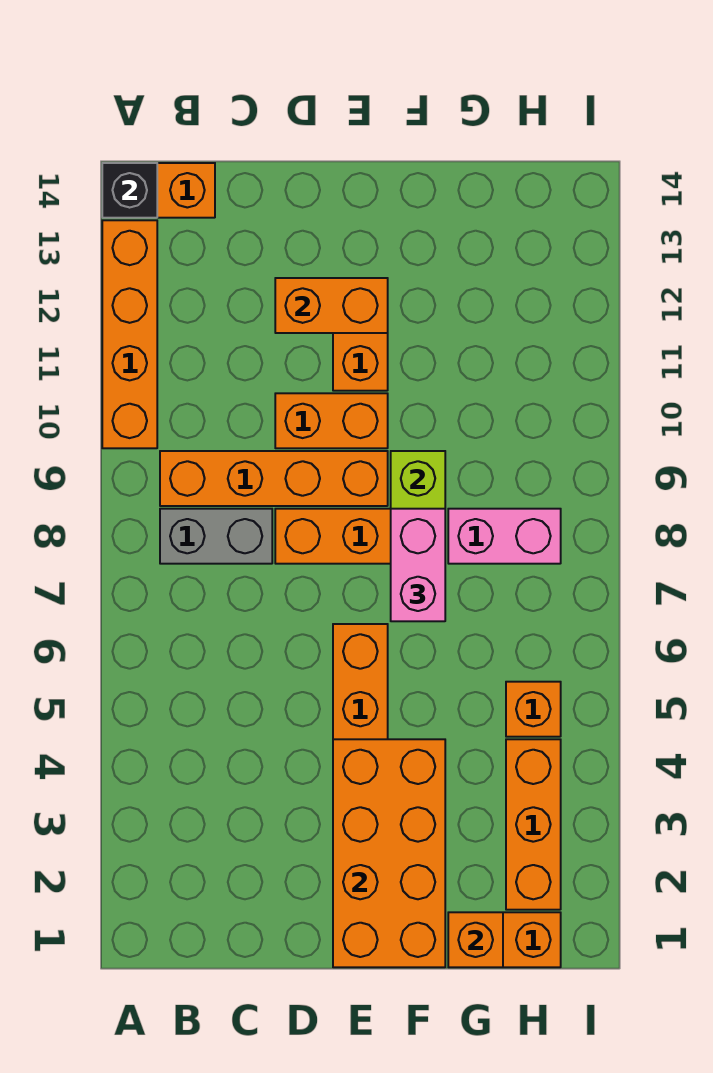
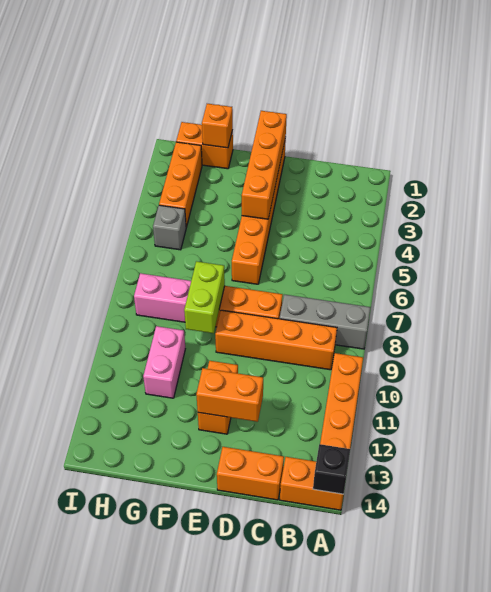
grey brick B8:C8 level 1 -> grey brick A8:C8 level 1
orange brick D10:E10 level 1 -> orange brick C14:D14 level 1
orange brick E1:F4 level 2 -> orange brick E1:E4 level 2
pink brick F7:F8 level 3 -> pink brick G10:G11 level 1
orange brick H5 level 1 -> grey brick H5 level 1

